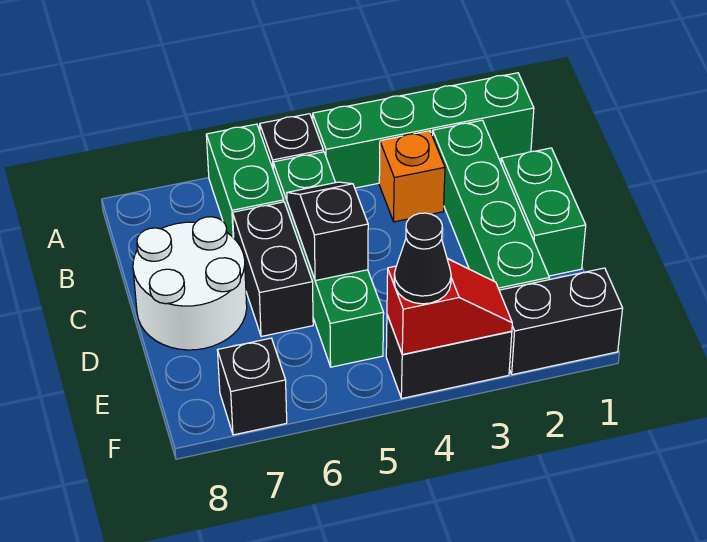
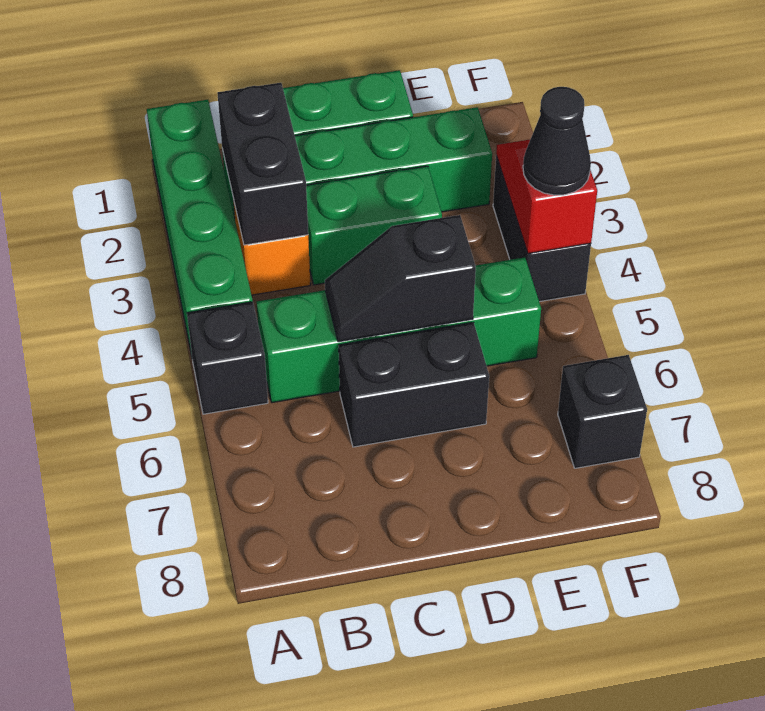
green brick A6:B6 level 1 -> green brick C3:D3 level 1
white round brick C7:D8 level 1 -> none
black brick F1:F2 level 1 -> black brick B2:B3 level 2

